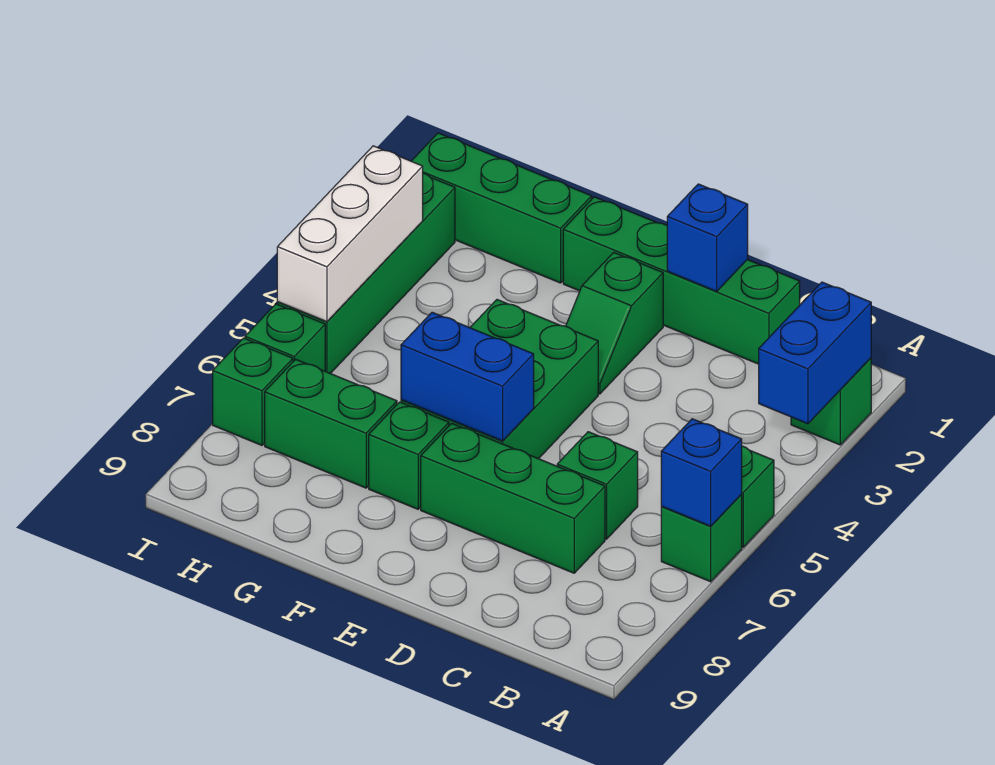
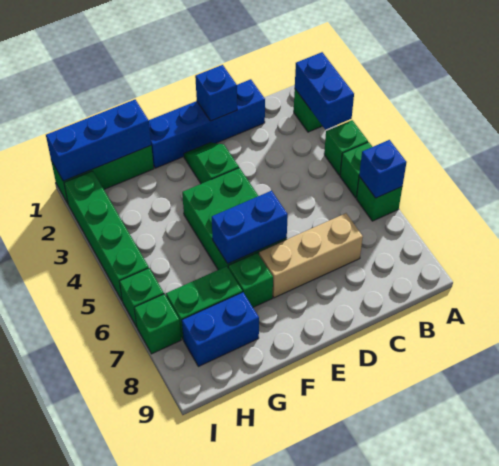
green brick C1:F1 level 1 -> blue brick C1:F1 level 1
green brick C6 level 1 -> green brick A4 level 1
green brick C7:E7 level 1 -> tan brick C7:E7 level 1
green slope E2:E3 level 1 top 2 -> green slope E2:E3 level 1 top 3
none -> blue brick G1:I1 level 2
none -> blue brick G8:H8 level 1
white brick I3:I5 level 2 -> none

